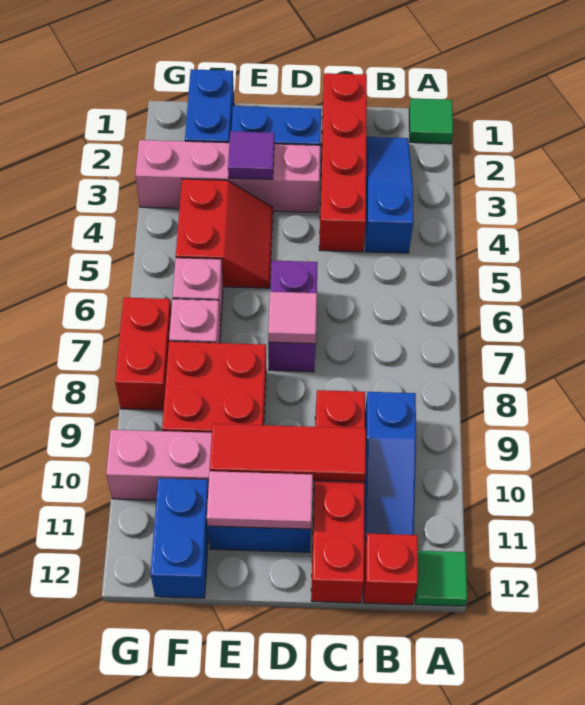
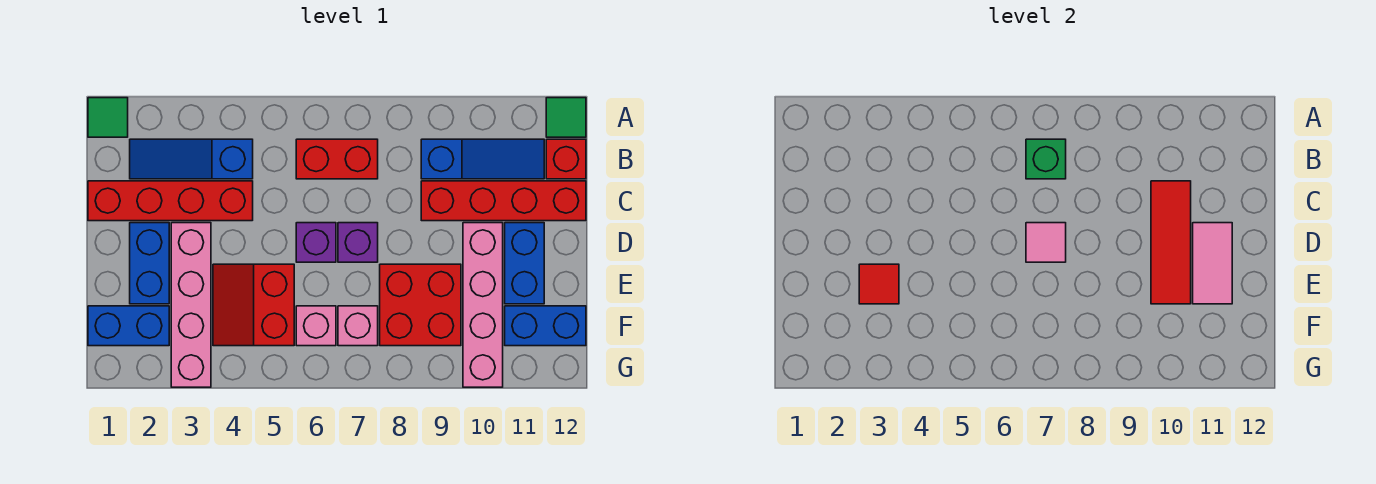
none -> green brick B7 level 2
purple tile E3 level 2 -> red tile E3 level 2
red slope E4:F5 level 1 top F -> red slope E4:F5 level 1 top 5
red brick G7:G8 level 1 -> red brick B6:B7 level 1

